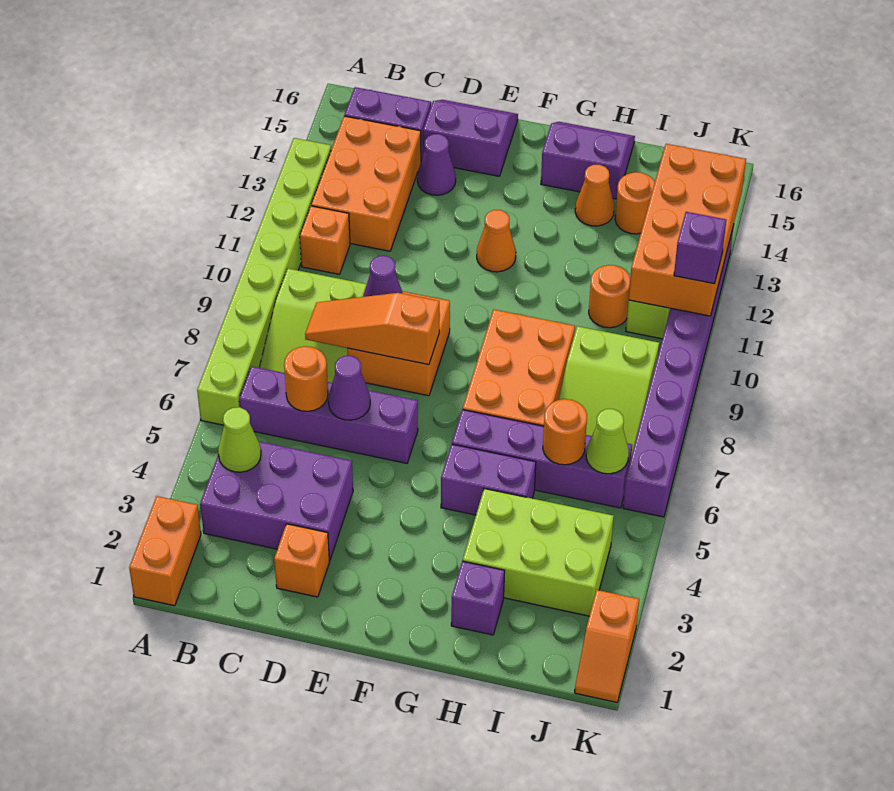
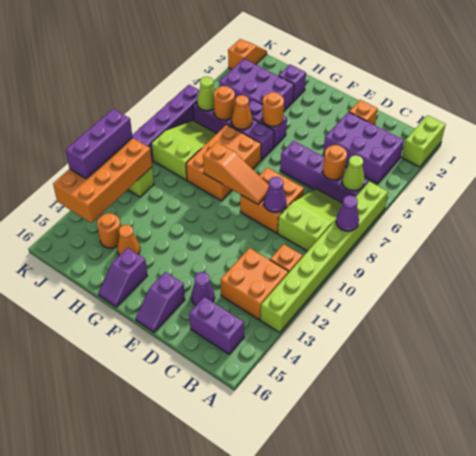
orange brick A1:A2 level 1 -> lime brick A1:A2 level 1
lime cone B4 level 2 -> lime cone B6 level 2
orange brick B12:C14 level 1 -> orange brick B12:C13 level 1
orange slope C8:E8 level 2 top E -> orange slope E9:G9 level 2 top G
purple cone D6 level 2 -> purple cone A8 level 2
purple slope D15:E16 level 1 top 15 -> purple slope E15:E16 level 1 top 15
orange cone F12 level 1 -> orange cone H6 level 2
purple slope G15:H16 level 1 top 15 -> purple slope G15:G16 level 1 top 15
lime brick H3:J4 level 1 -> purple brick H3:J4 level 1
orange round brick I11 level 1 -> orange round brick G5 level 2
purple brick K11 level 3 -> purple brick K11:K13 level 3

